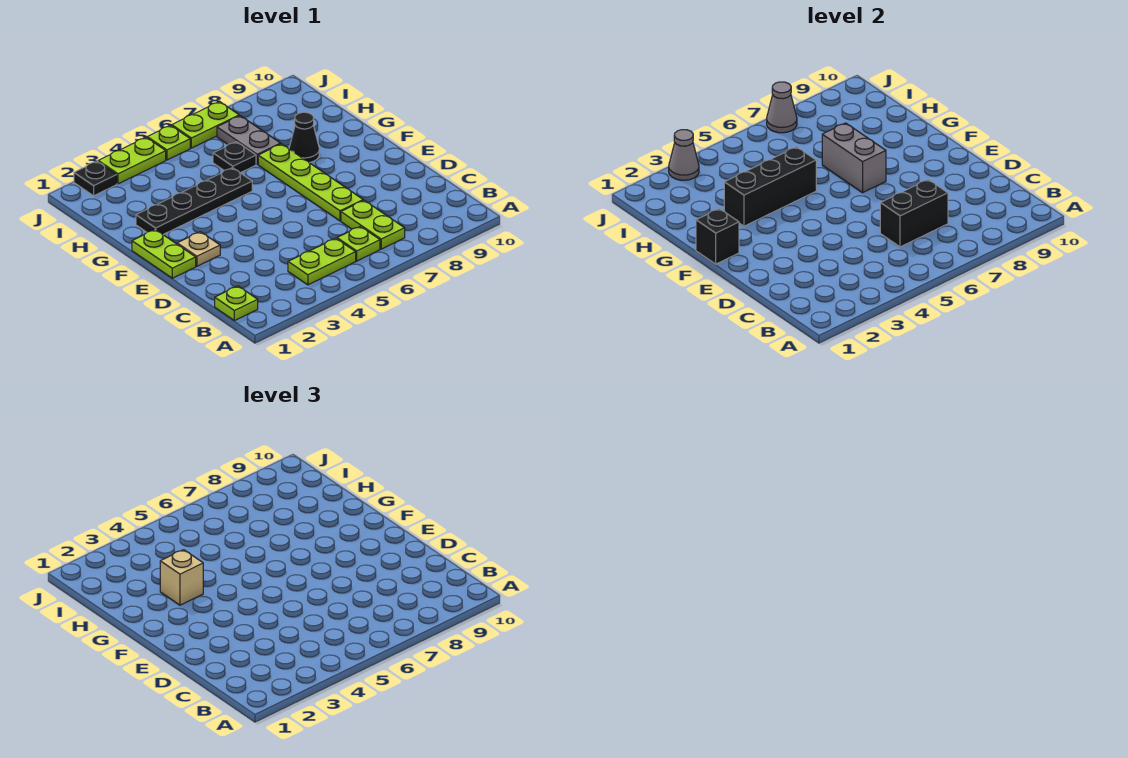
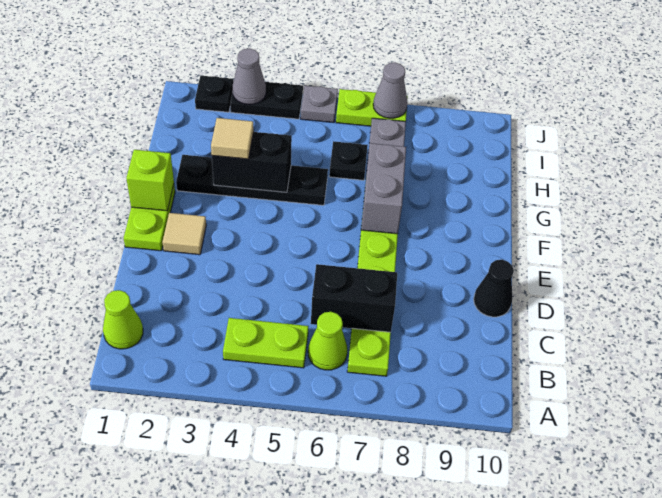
lime plate B1 level 1 -> lime cone B1 level 1
lime plate B6 level 1 -> lime cone B6 level 1
tan plate E2 level 1 -> tan tile E2 level 1
black brick F1 level 2 -> lime brick F1 level 2
black brick G3:G5 level 2 -> black brick G3:G4 level 2
tan brick G3 level 3 -> tan tile G3 level 3
black cone G8 level 1 -> black cone D10 level 1
lime plate J3:J4 level 1 -> black plate J3:J4 level 1
lime plate J5 level 1 -> grey plate J5 level 1

